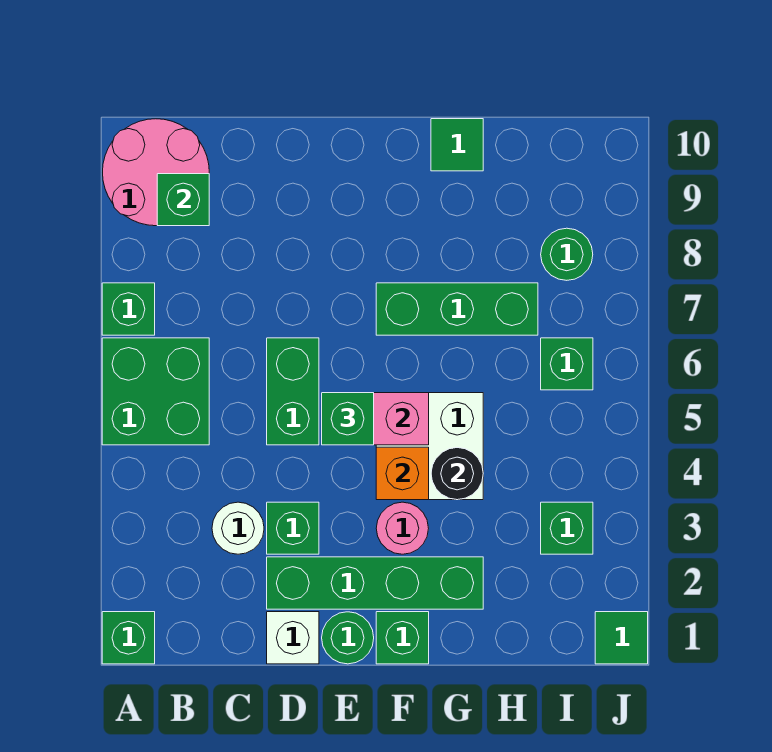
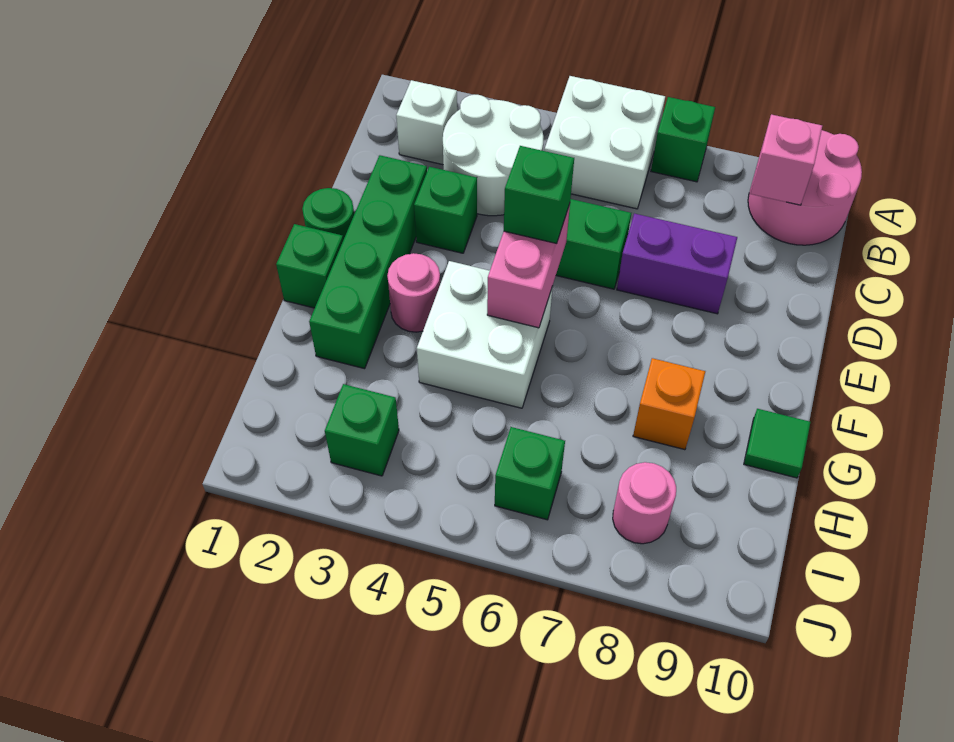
green brick A1 level 1 -> none
green brick A5:B6 level 1 -> white brick A5:B6 level 1
green brick B9 level 2 -> pink brick B9 level 2
white round brick C3 level 1 -> white round brick B3:C4 level 1
white brick D1 level 1 -> white brick B2 level 1
none -> purple brick D7:D8 level 1
orange brick F4 level 2 -> orange brick G8 level 1
green brick F7:H7 level 1 -> none
black round brick G4 level 2 -> none
green round brick I8 level 1 -> pink round brick I8 level 1
green tile J1 level 1 -> none

